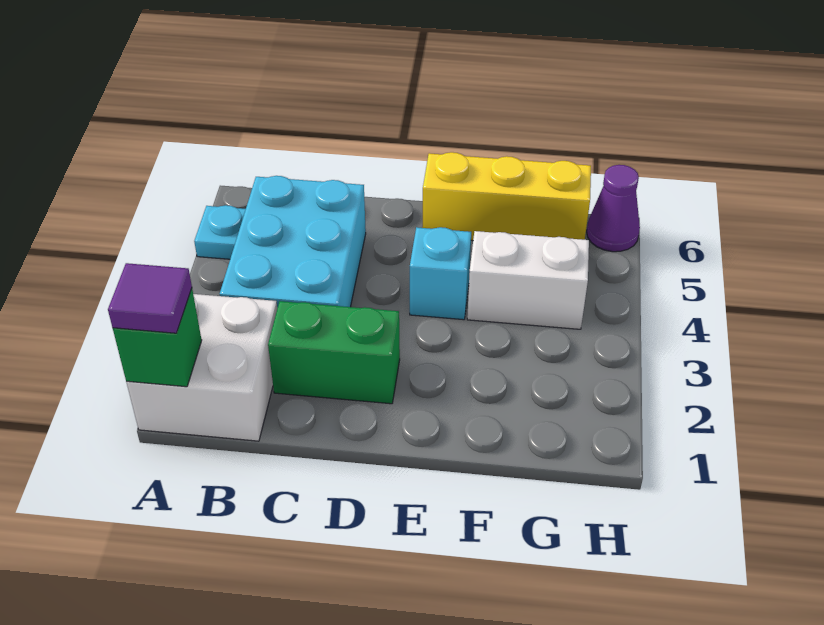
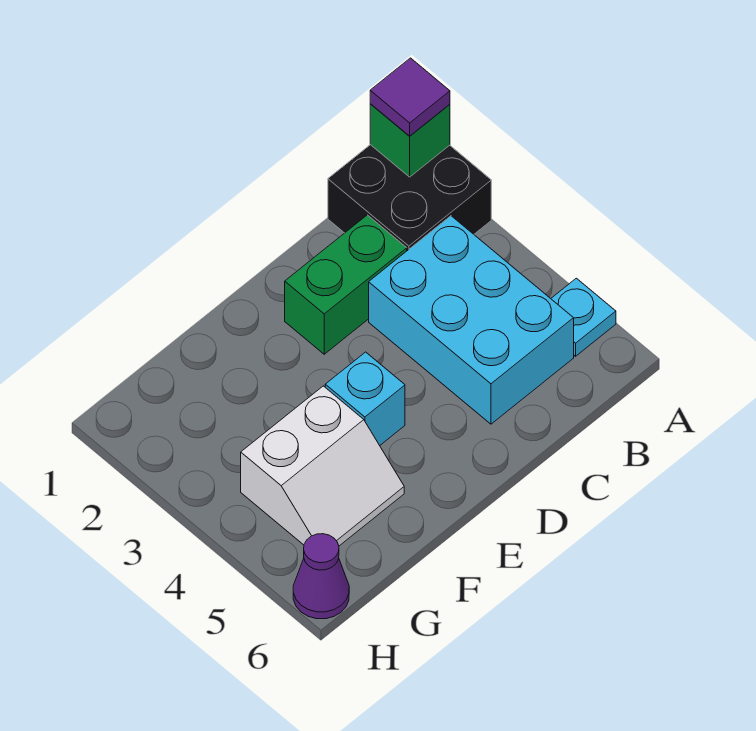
white brick A1:B2 level 1 -> black brick A1:B2 level 1
yellow brick E6:G6 level 1 -> none

